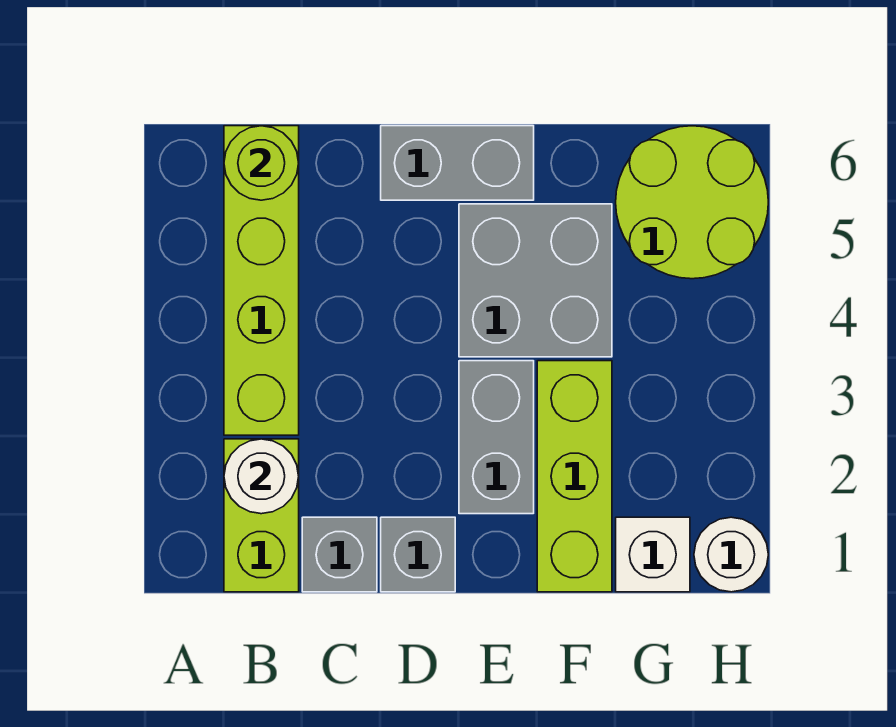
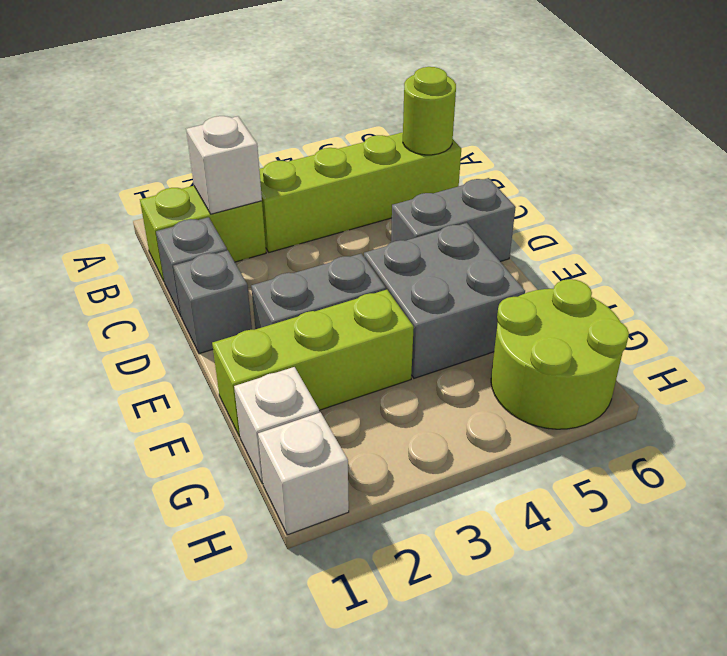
white round brick B2 level 2 -> white brick B2 level 2
grey brick D6:E6 level 1 -> grey brick D5:D6 level 1
white round brick H1 level 1 -> white brick H1 level 1

